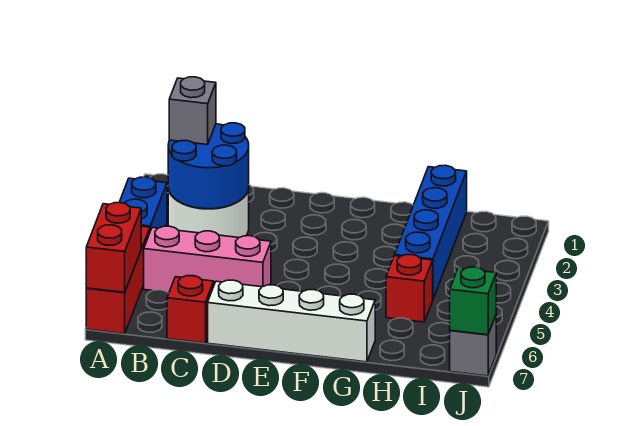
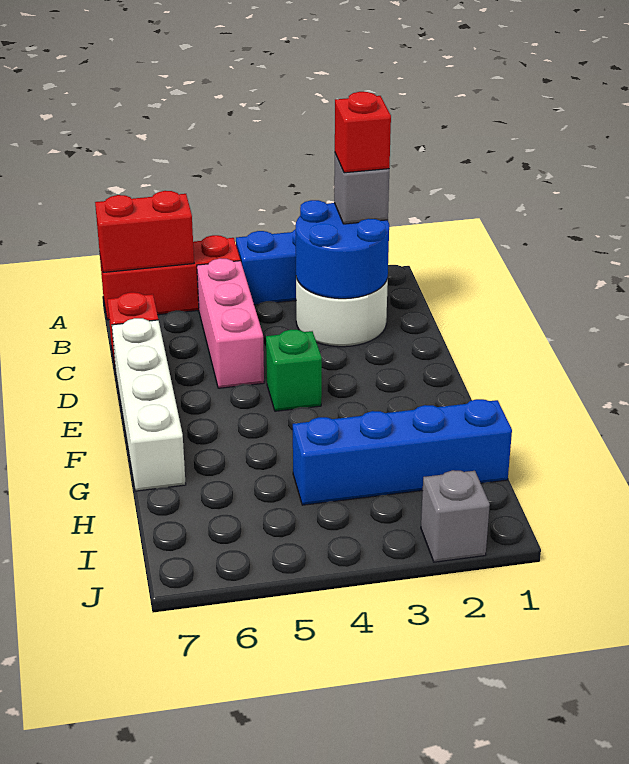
red brick H5 level 1 -> red brick B2 level 4
grey brick J7 level 1 -> grey brick J2 level 1
green brick J7 level 2 -> green brick E4 level 1

